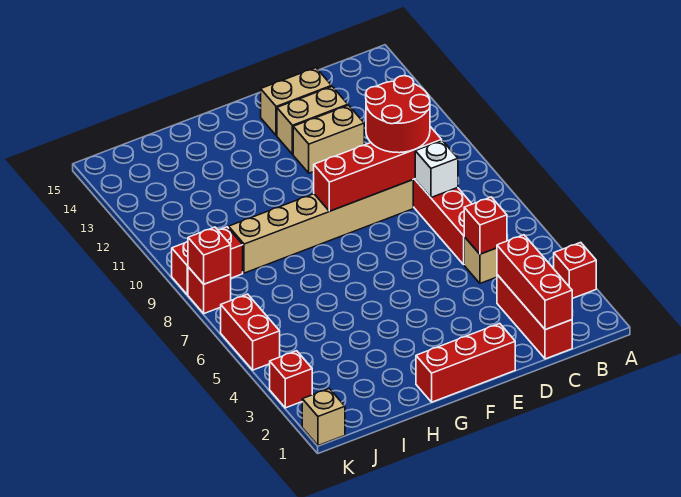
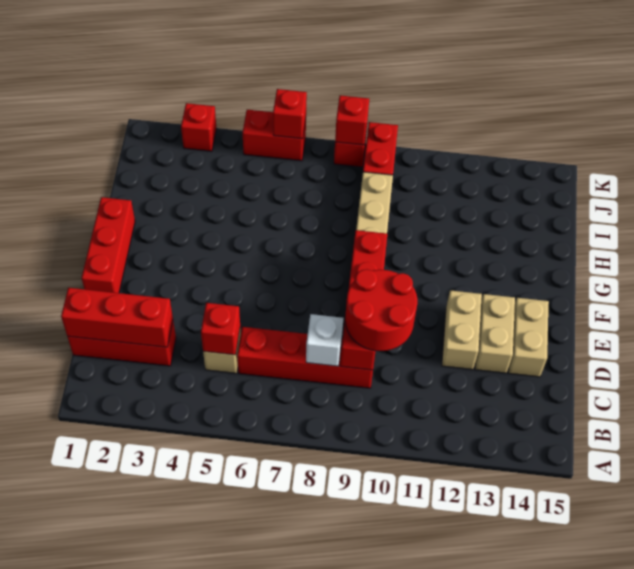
red brick A3 level 1 -> red brick K6 level 2
tan brick K1 level 1 -> none

